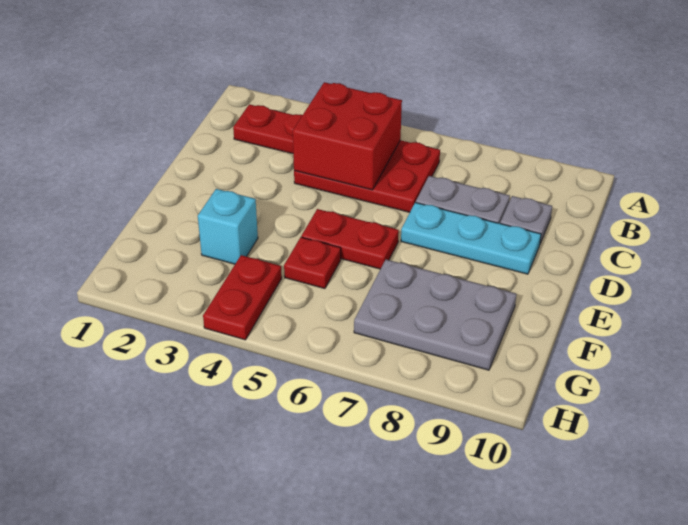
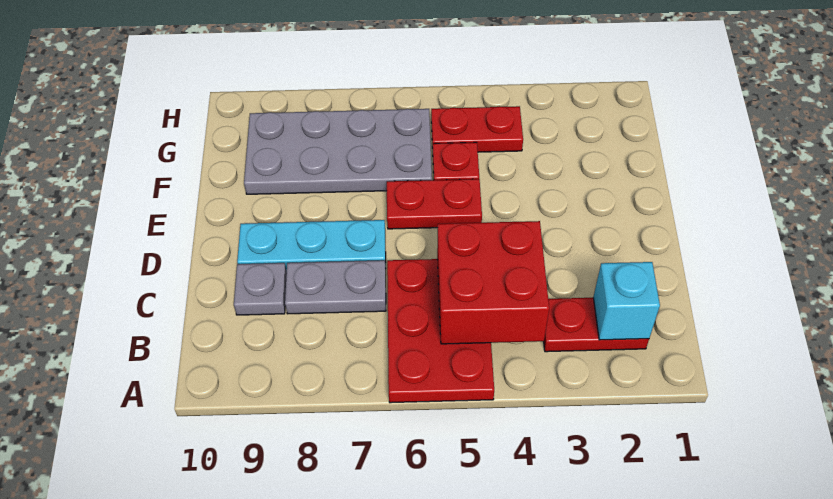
red plate B4:C6 level 1 -> red plate A5:C6 level 1
cyan brick F3 level 1 -> cyan brick B2 level 2
grey plate F7:G9 level 1 -> grey plate F6:G9 level 1
red plate G4:H4 level 1 -> red plate G4:G5 level 1

